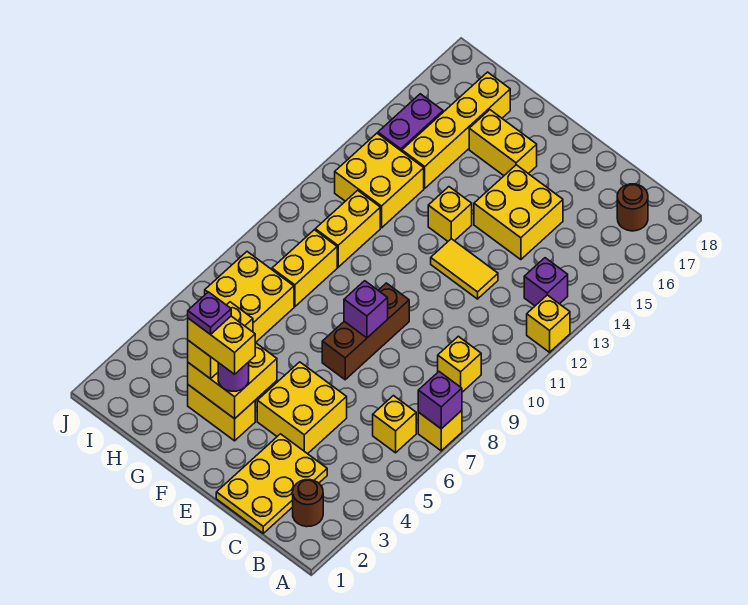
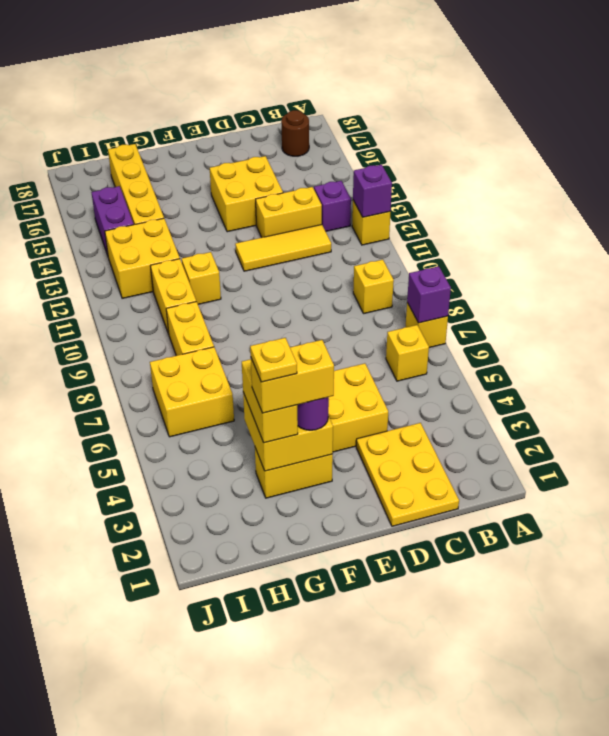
brown round brick B2 level 1 -> none
yellow tile D12:E12 level 1 -> yellow tile C12:E12 level 1
brown brick E7:E9 level 1 -> none
purple brick E8 level 2 -> purple brick A12 level 2
yellow brick F13 level 1 -> yellow brick G11 level 1
yellow brick F16:G16 level 1 -> yellow brick C13:D13 level 1
purple plate G3 level 5 -> yellow plate G3 level 5

